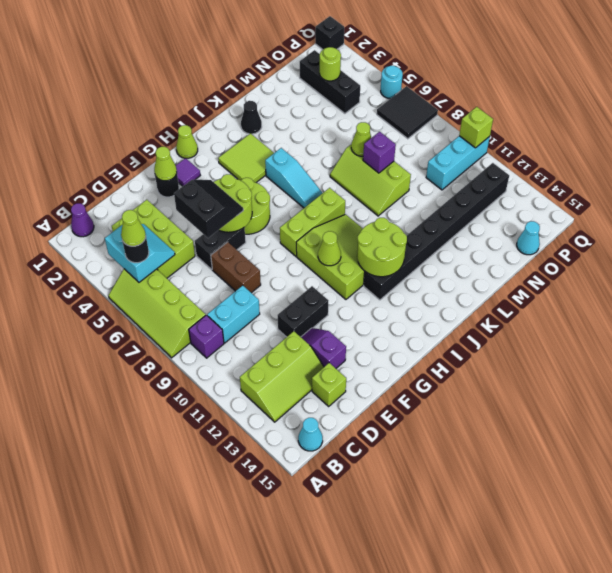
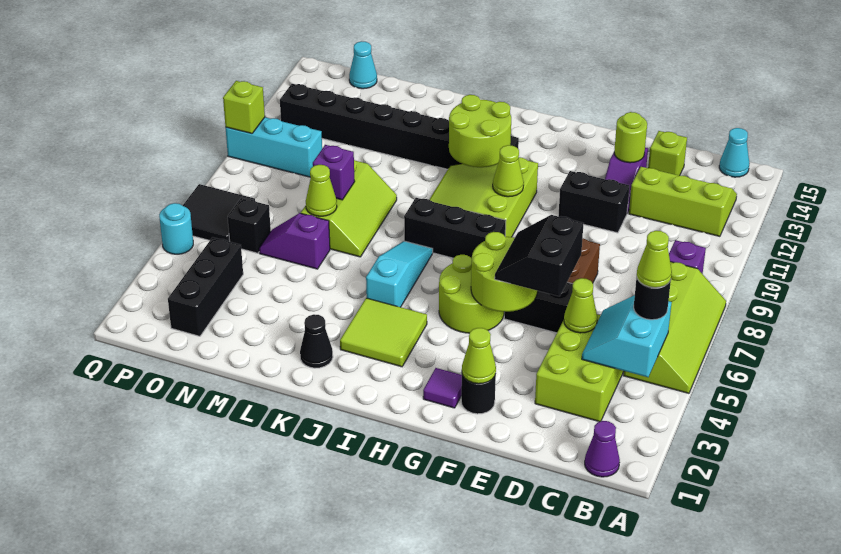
cyan brick C9:D9 level 1 -> none
lime cone H1 level 1 -> lime cone D5 level 2
lime brick H8:J8 level 1 -> black brick H8:J8 level 1
none -> purple slope M6:N6 level 1 top M
lime round brick O3 level 2 -> lime round brick E13 level 2
black brick Q1 level 1 -> black brick O6 level 1

